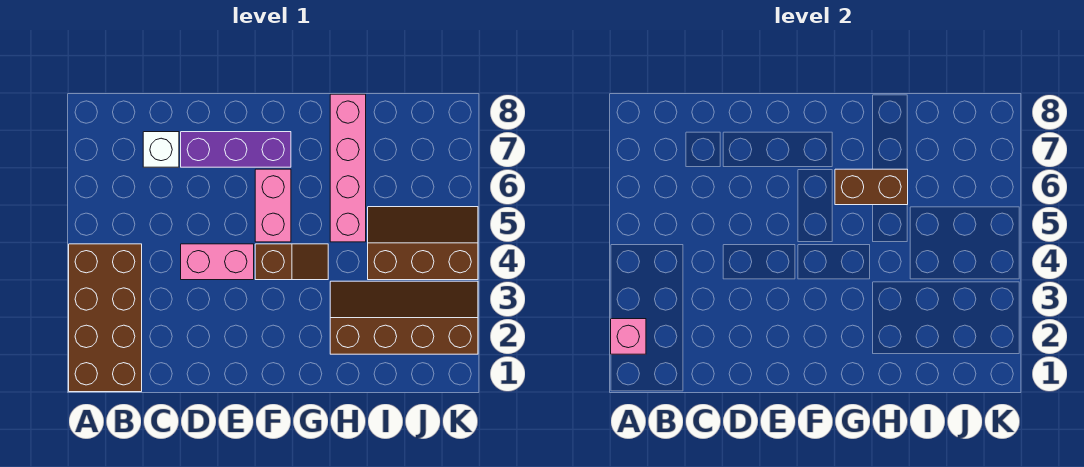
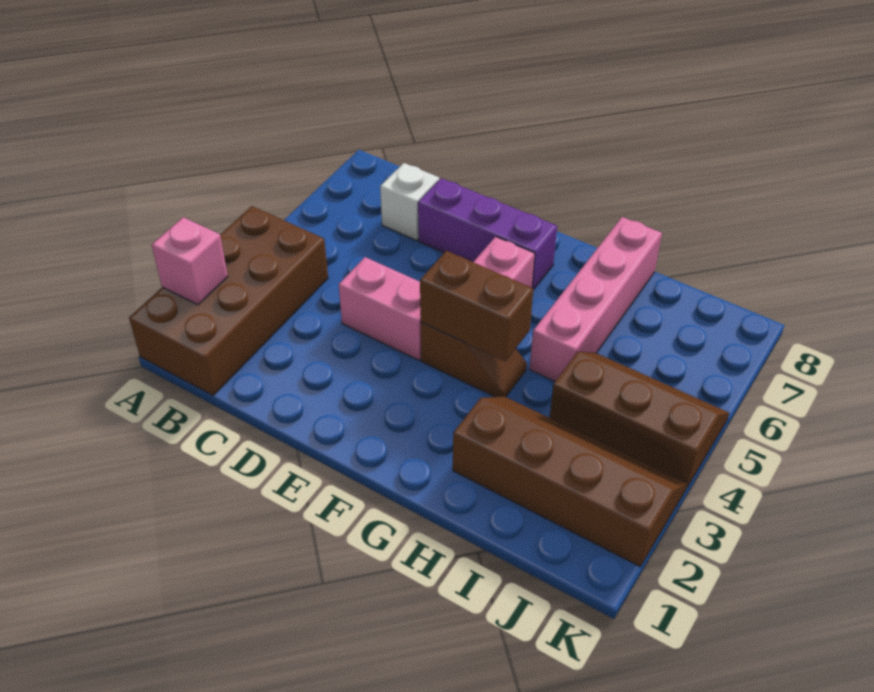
brown brick G6:H6 level 2 -> brown brick F4:G4 level 2

